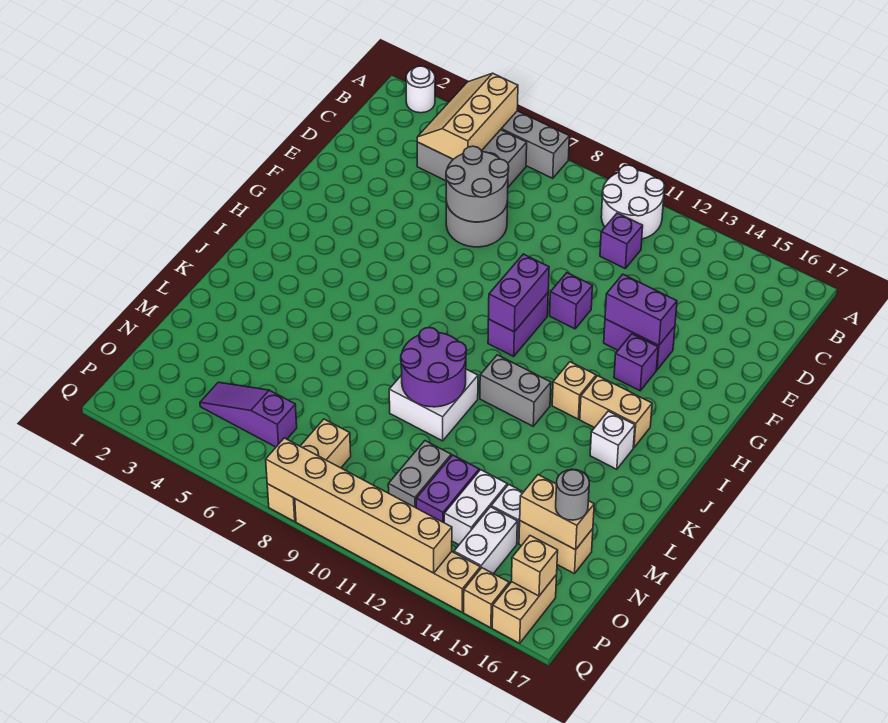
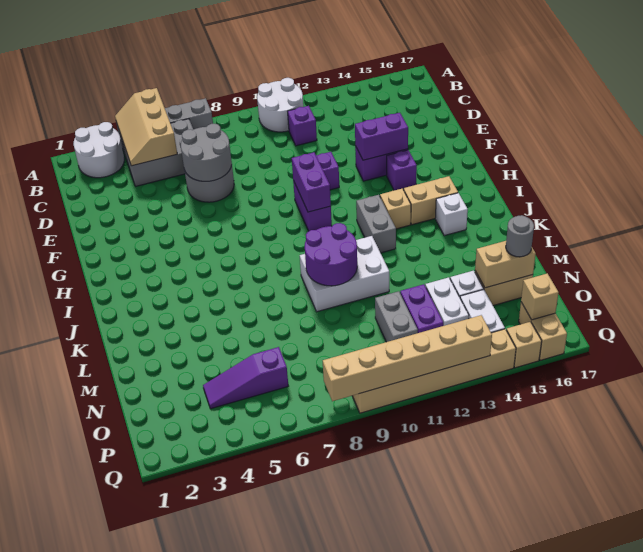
white round brick A2 level 1 -> white round brick A2:B3 level 1
grey brick J11:J12 level 1 -> grey brick I12:J12 level 1
white brick K9:L10 level 1 -> white brick K9:L11 level 1
tan brick O8:Q8 level 1 -> none

